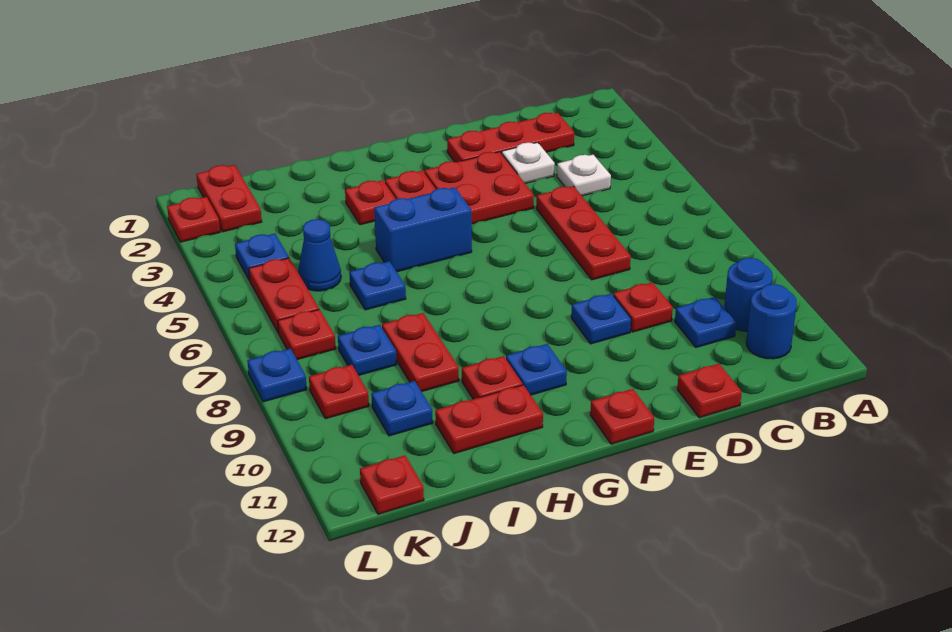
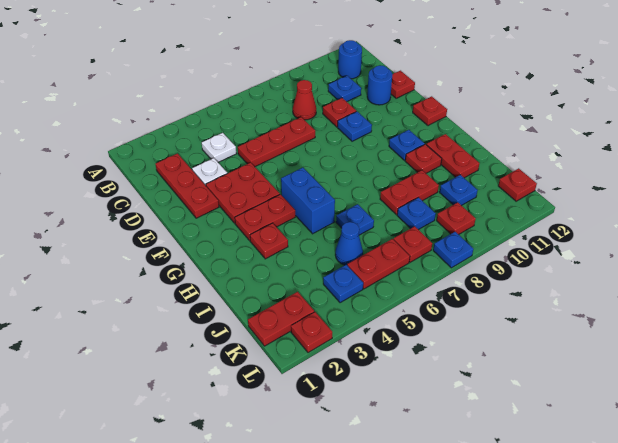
blue round brick B10 level 1 -> blue round brick D11 level 1
none -> red cone C8 level 1

